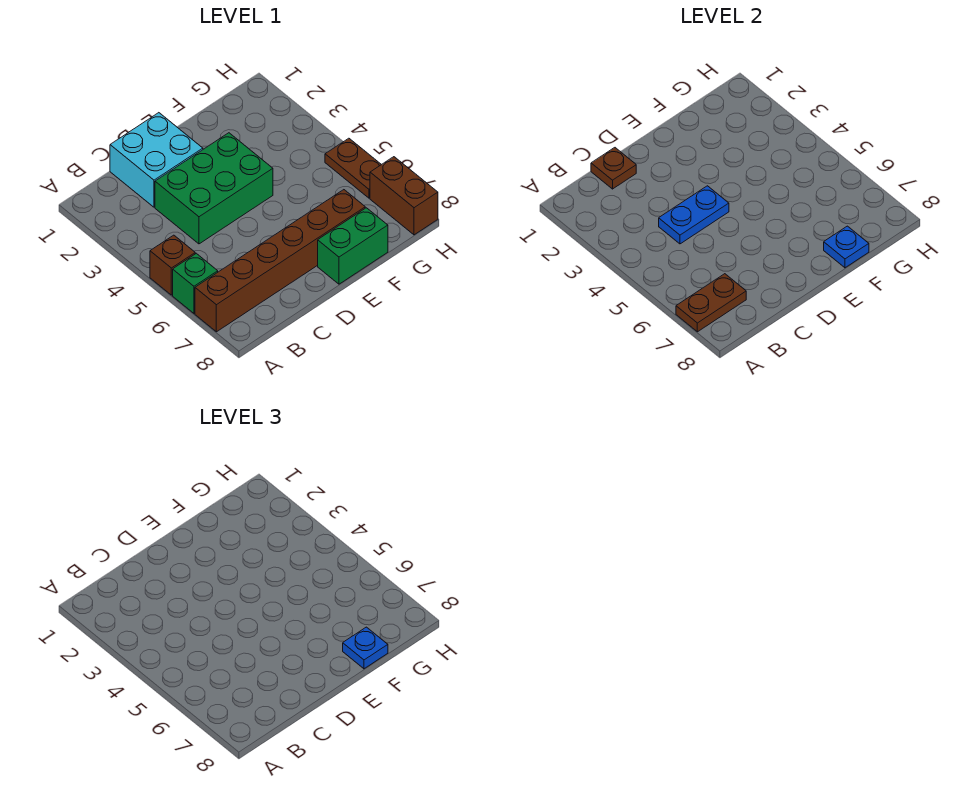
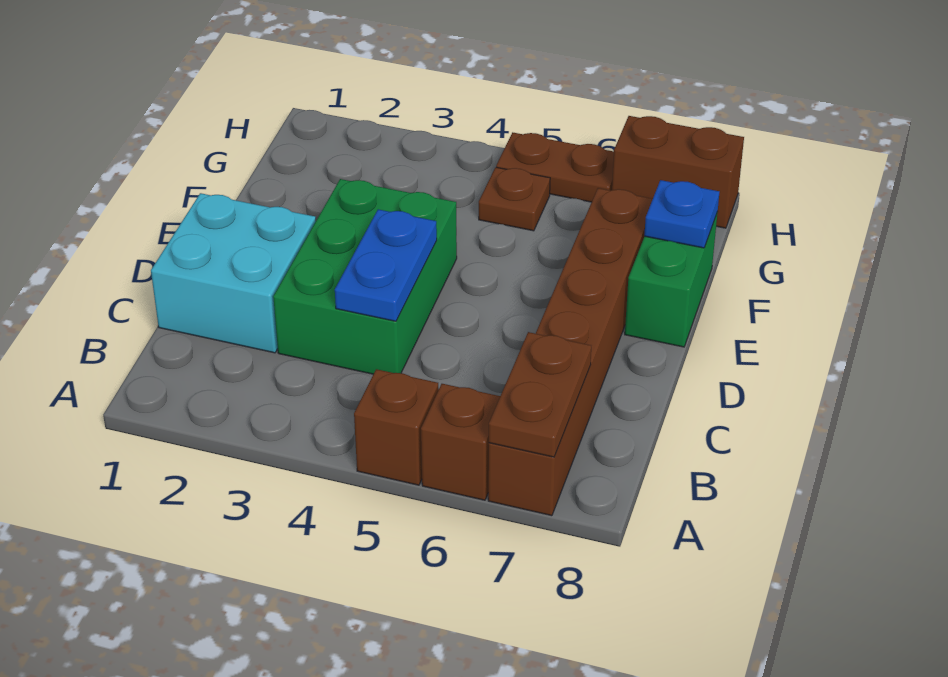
green brick A6 level 1 -> brown brick A6 level 1
brown plate C1 level 2 -> brown plate G5 level 1
blue plate F8 level 3 -> none

